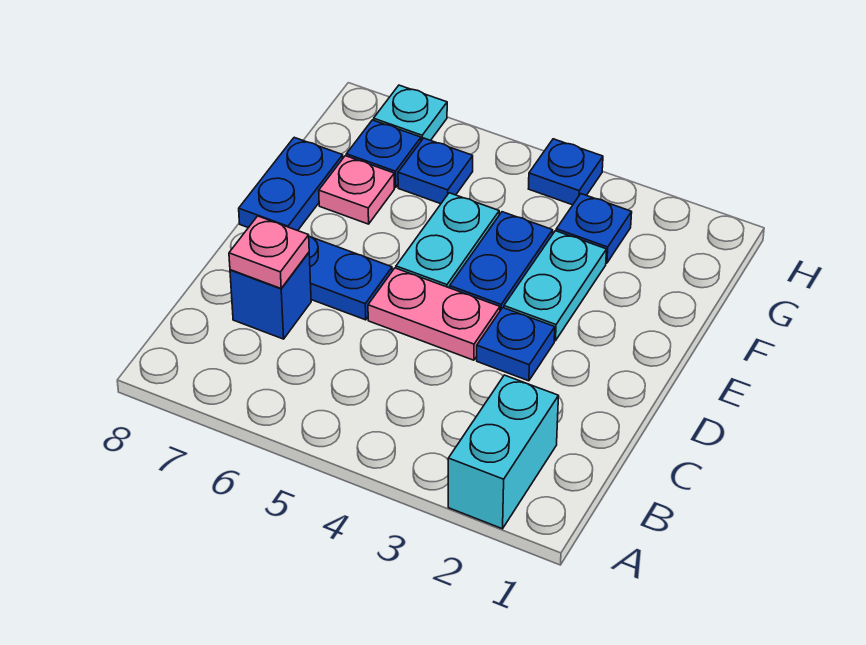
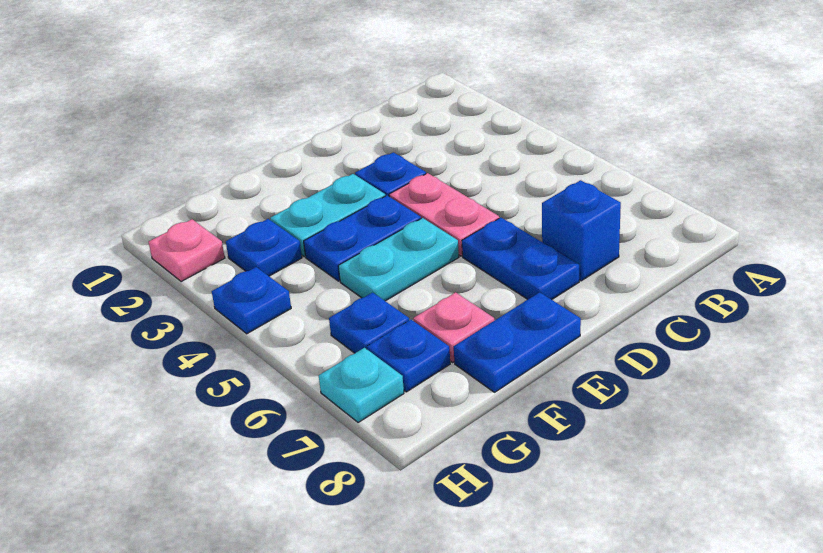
cyan brick A2:B2 level 1 -> none
pink plate C7 level 2 -> pink plate H2 level 1

